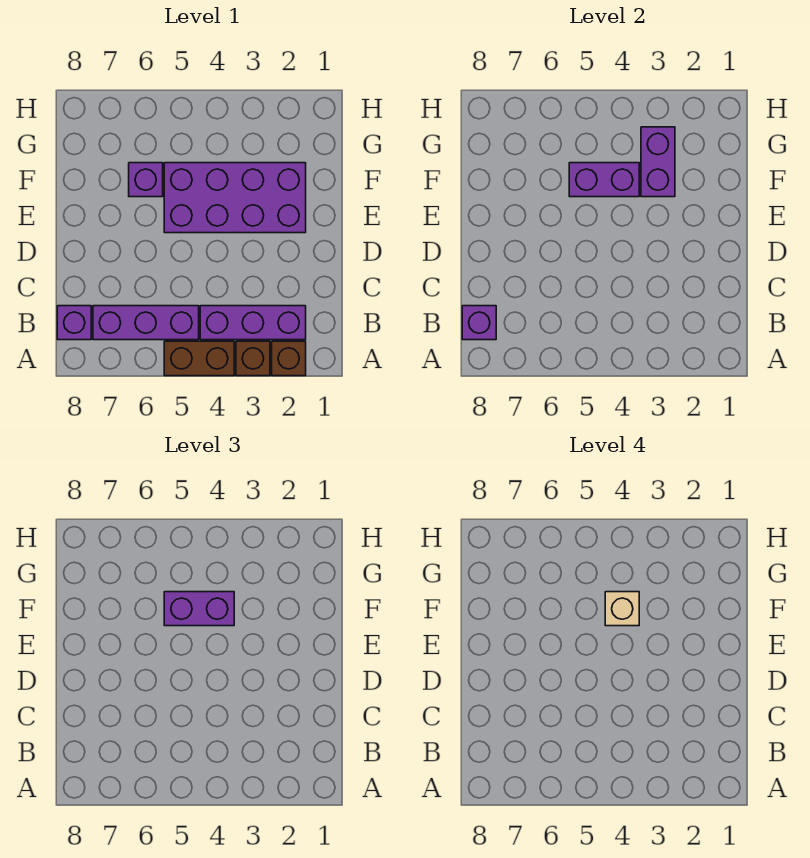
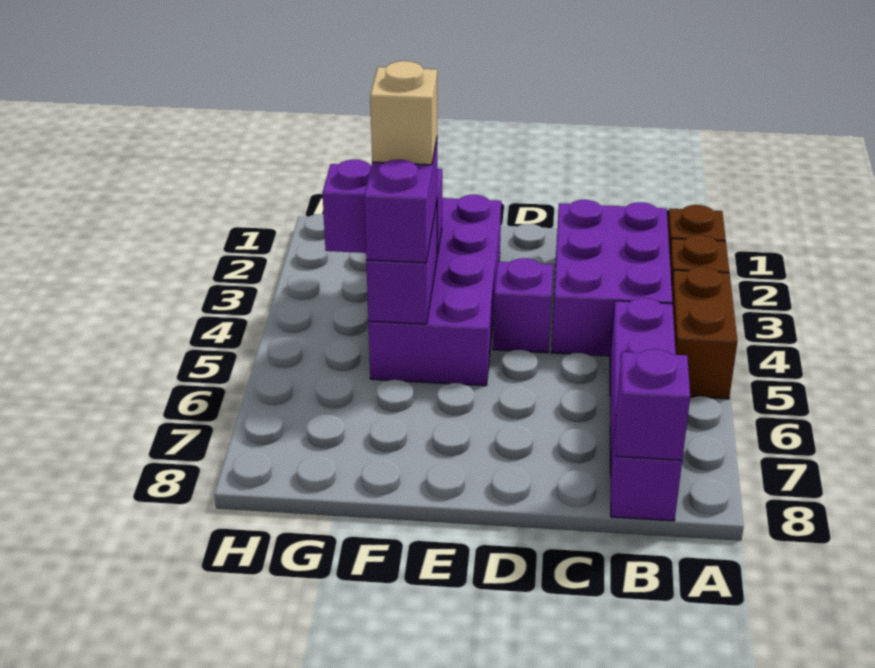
purple brick B2:B4 level 1 -> purple brick B2:C4 level 1
purple brick F6 level 1 -> purple brick D4 level 1

